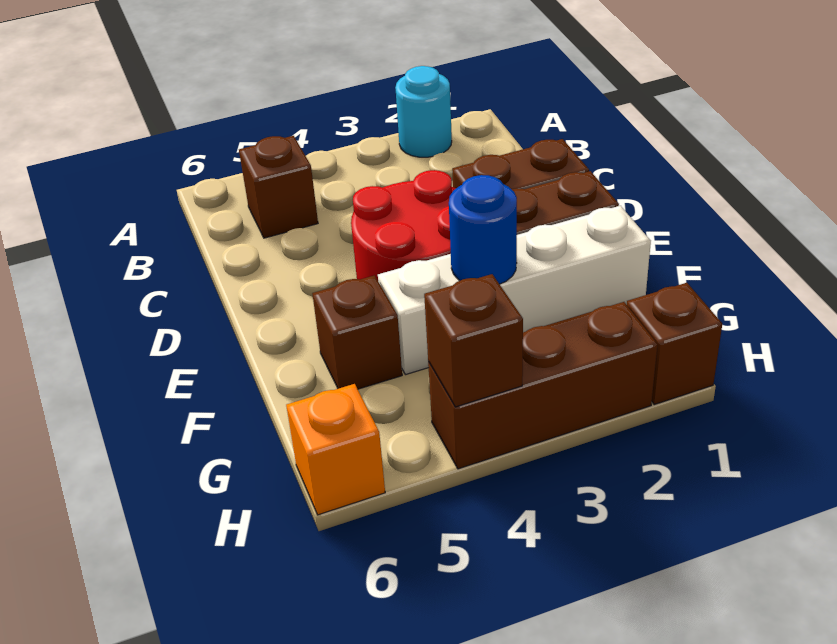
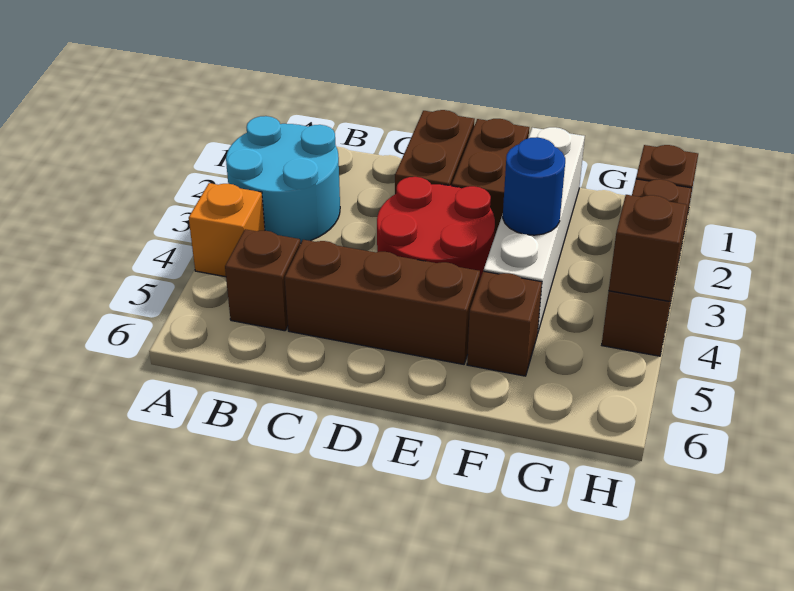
cyan round brick A2 level 1 -> cyan round brick A2:B3 level 1
none -> brown brick C5:E5 level 1
orange brick H6 level 1 -> orange brick A4 level 1

